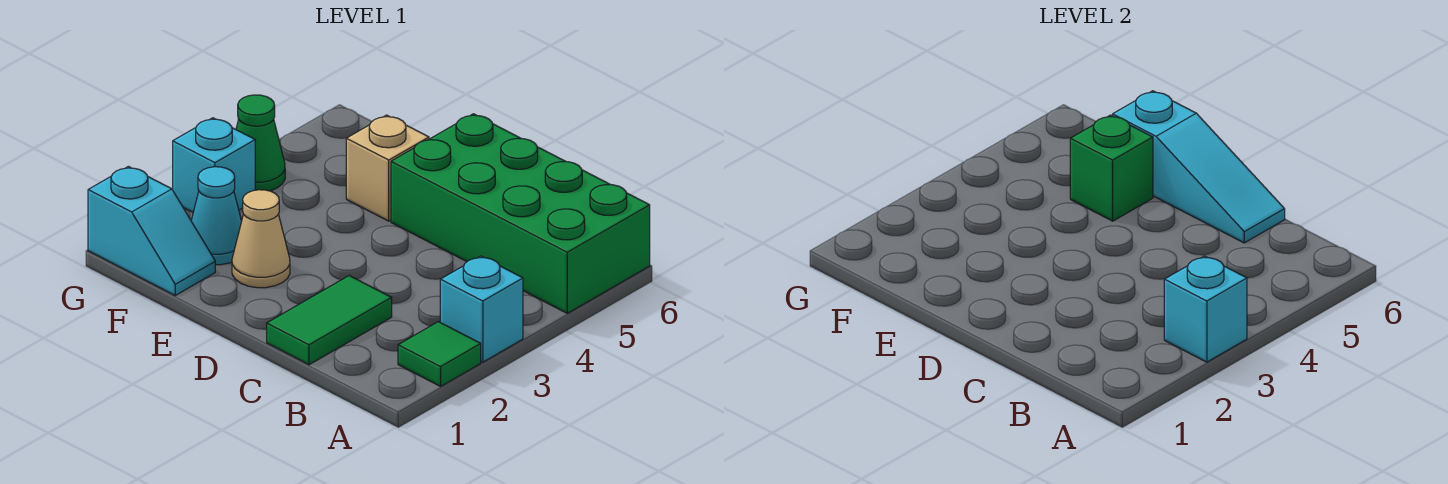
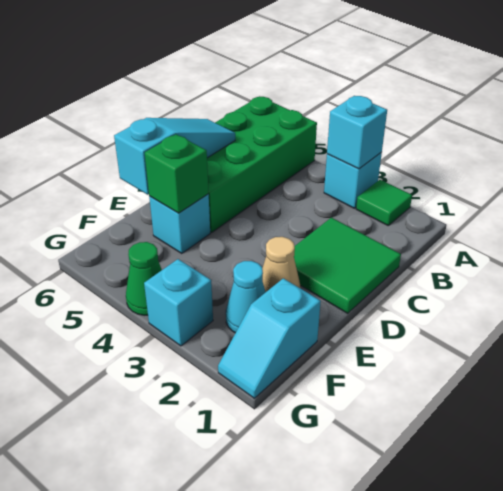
green tile C1:C2 level 1 -> green tile C1:D2 level 1
tan brick E5 level 1 -> cyan brick E5 level 1
cyan slope F1:G1 level 1 top G -> cyan slope F1:G1 level 1 top F

